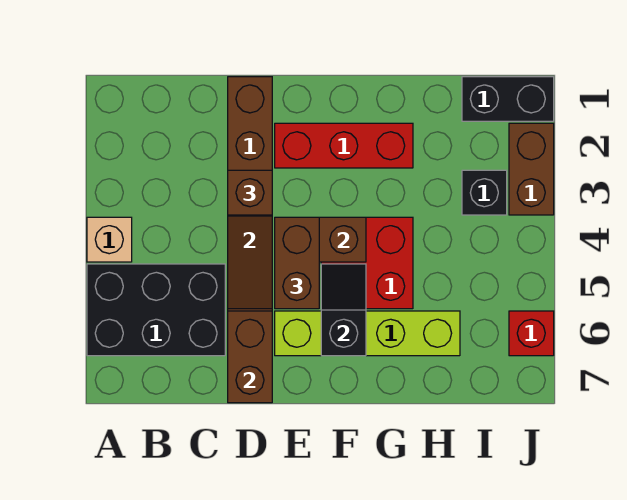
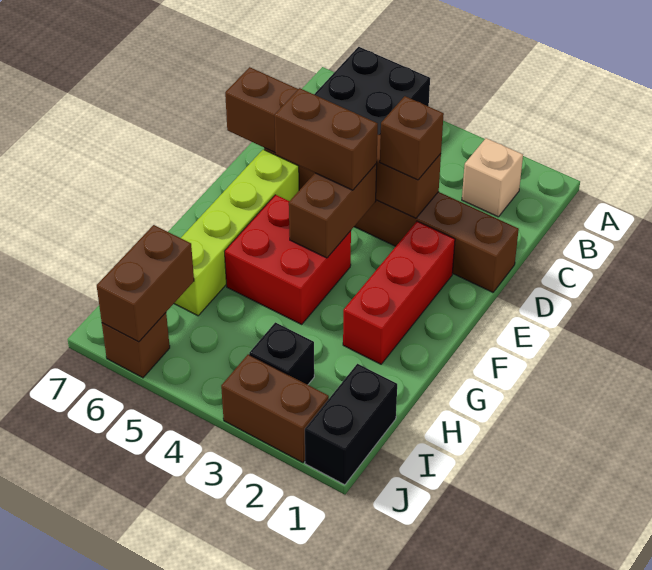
tan brick A4 level 1 -> tan brick B2 level 1
black slope F5:F6 level 2 top 6 -> none
none -> brown brick I6:J6 level 2
red brick J6 level 1 -> brown brick J6 level 1

